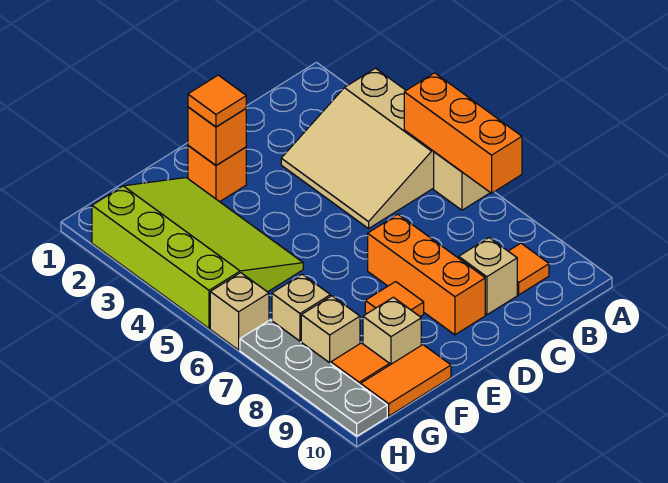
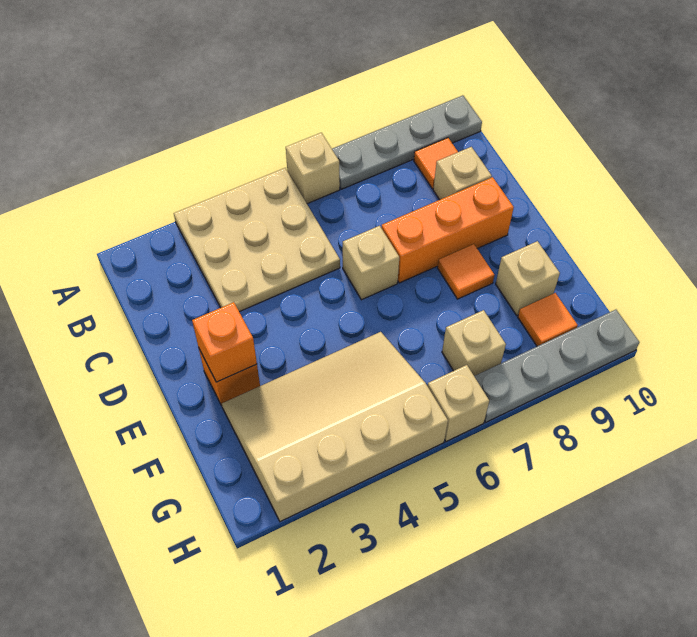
tan slope A3:C5 level 1 top A -> tan plate A3:C5 level 1
orange brick A5:A7 level 2 -> none
none -> grey plate A7:A10 level 1
orange tile E2 level 3 -> none
lime slope F2:H5 level 1 top H -> tan slope F2:H5 level 1 top H
orange tile F10:G10 level 1 -> none
tan brick G8 level 1 -> tan brick D6 level 1

